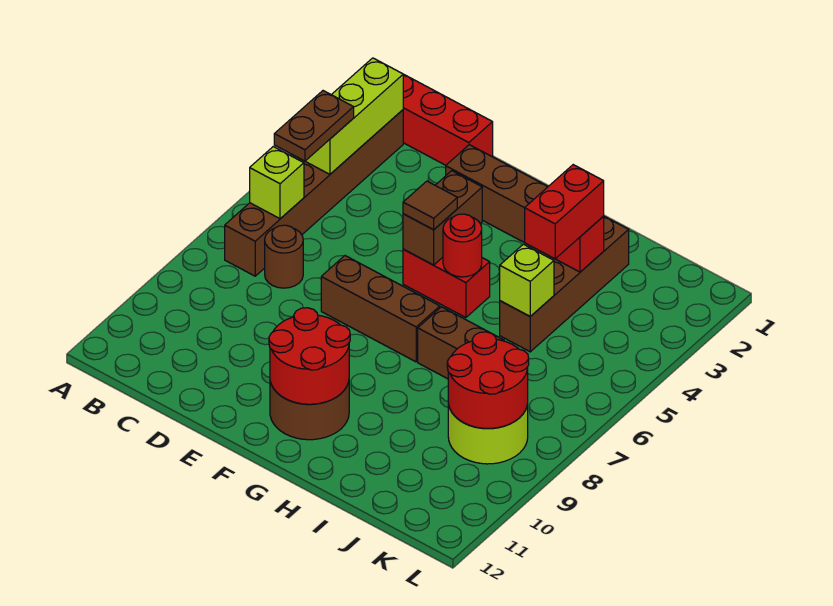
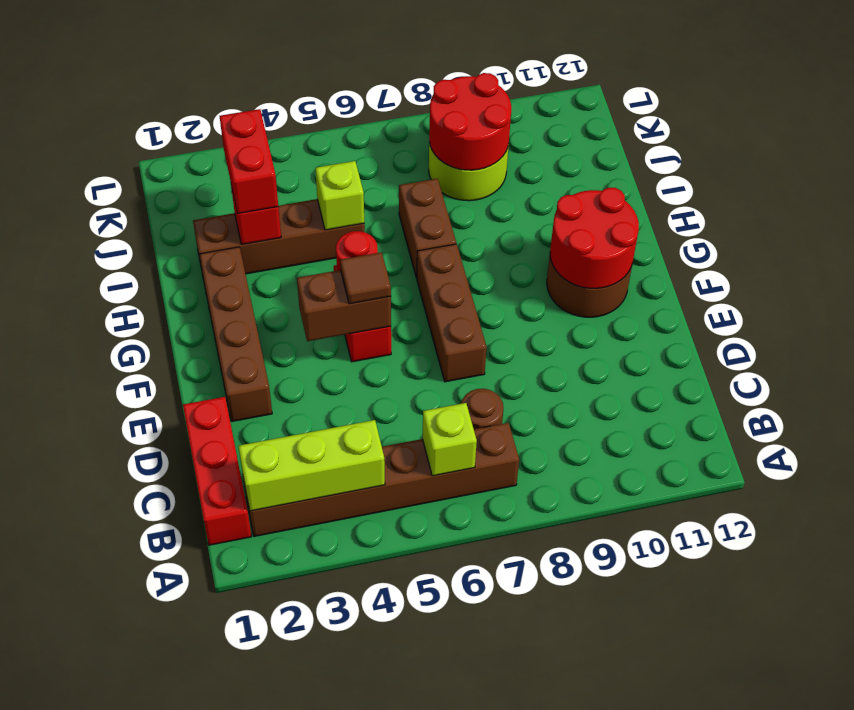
brown plate B4:B5 level 3 -> none
red brick I3:I4 level 3 -> red brick I3:J3 level 3

